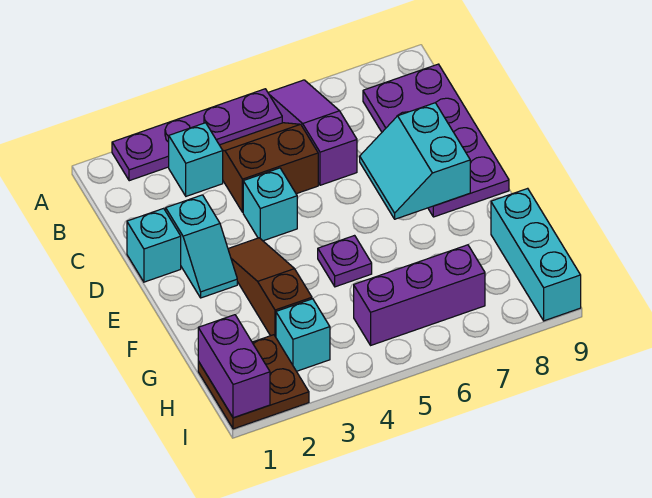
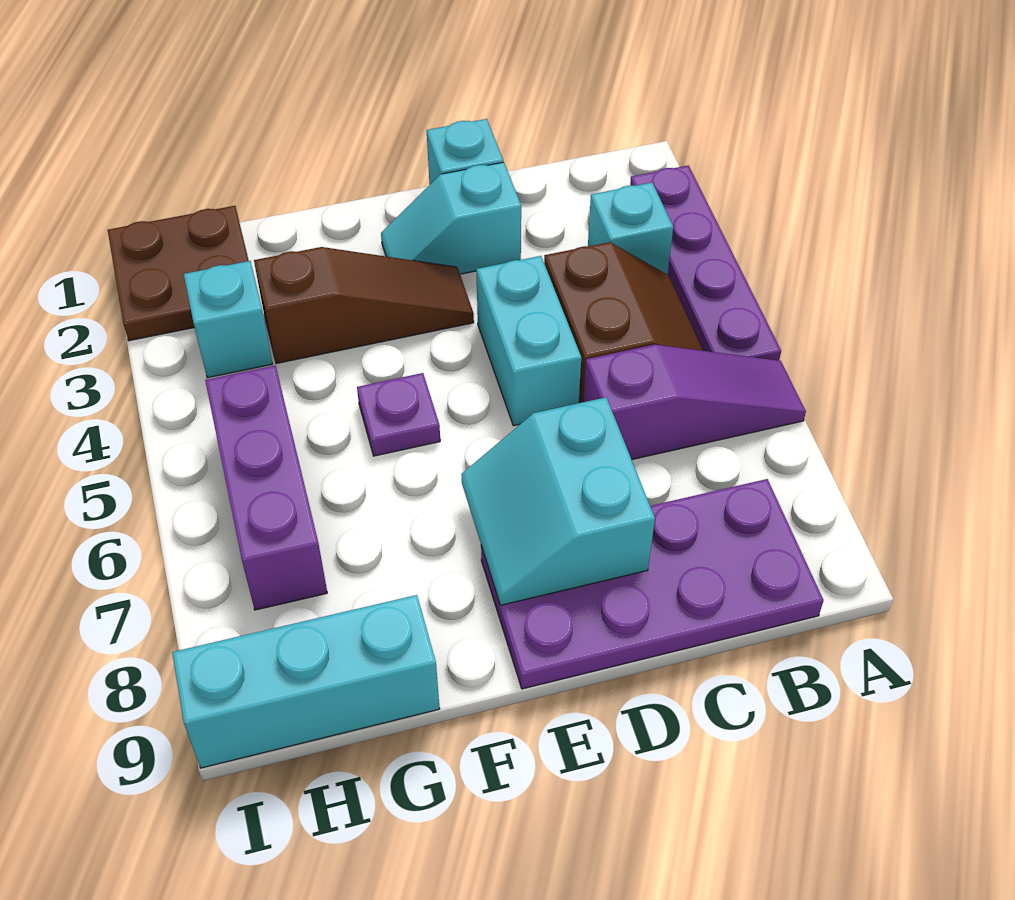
cyan brick D4 level 1 -> cyan brick D4:D5 level 1
cyan slope D7:E8 level 2 top 8 -> cyan slope D7:E8 level 2 top D
purple brick H1:I1 level 2 -> none

